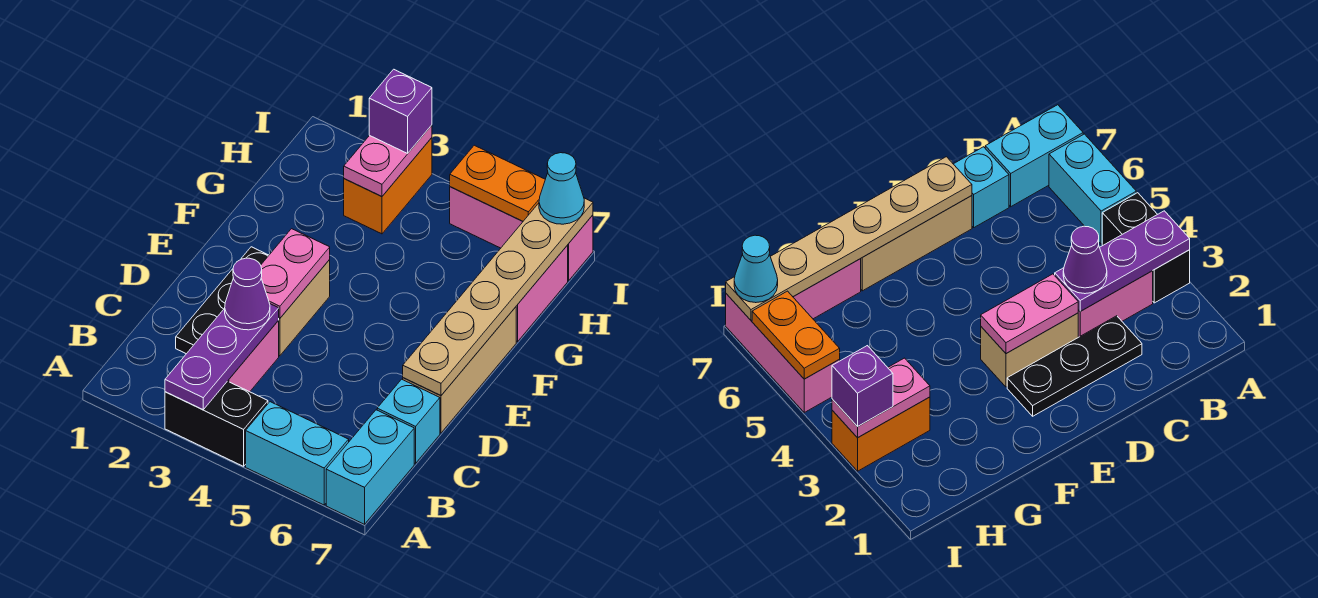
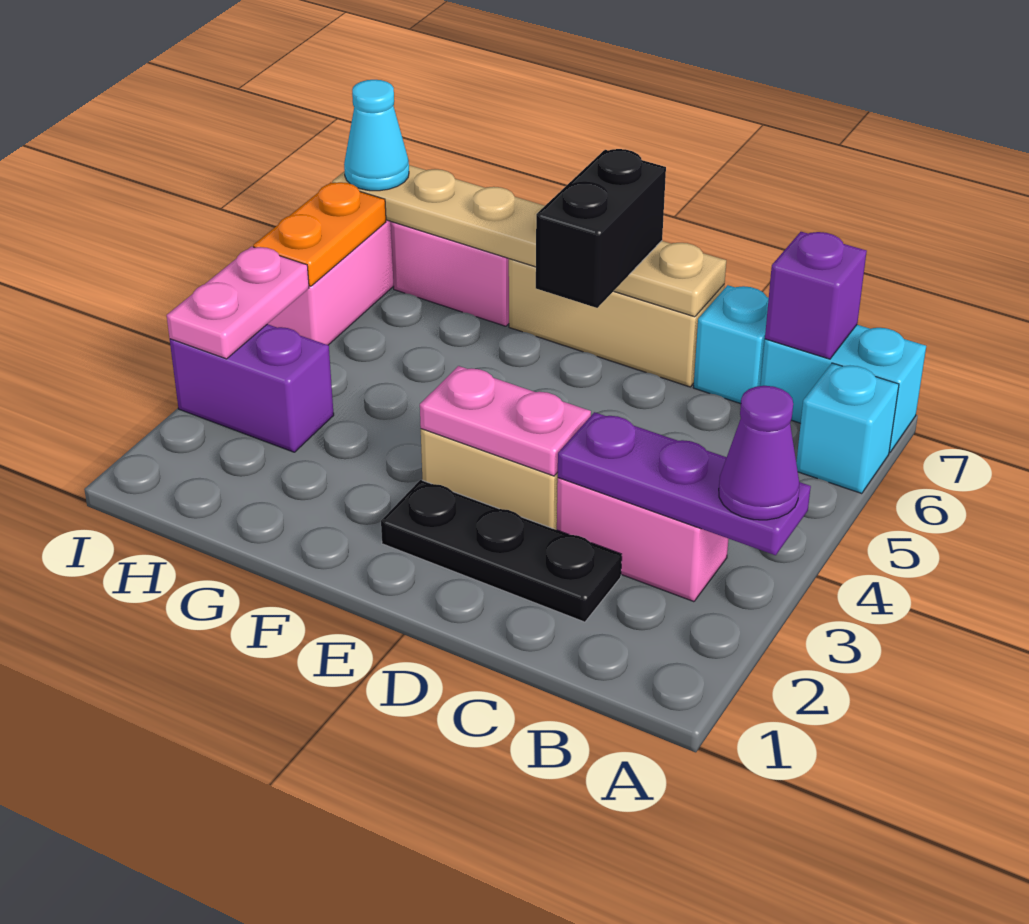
black brick A3:A4 level 1 -> black brick E6:E7 level 3
cyan brick A5:A6 level 1 -> cyan brick A6 level 1
purple cone C3 level 3 -> purple cone A3 level 3
orange brick H3:I3 level 1 -> purple brick H3:I3 level 1
pink plate H3:I3 level 2 -> pink plate I3:I4 level 2
purple brick I3 level 3 -> purple brick B7 level 2

